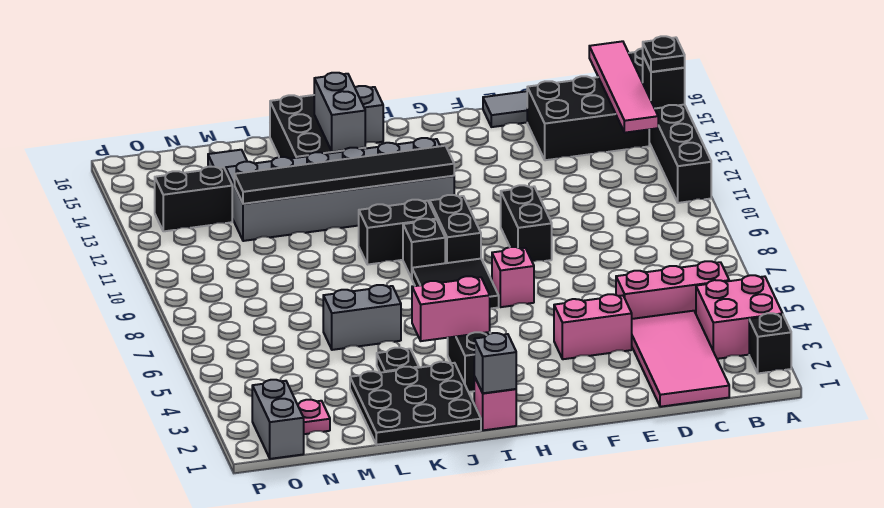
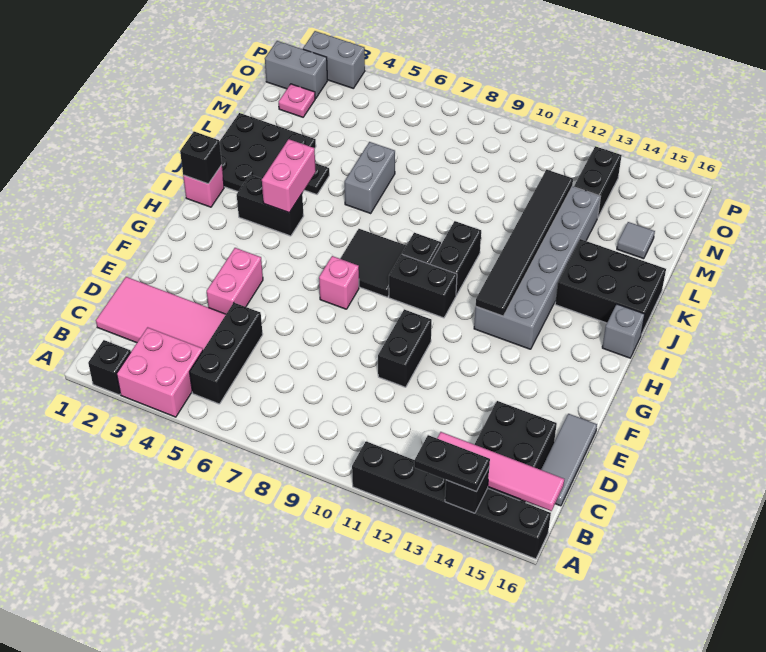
black plate A14 level 3 -> black plate A13:A14 level 3
pink brick B5:D5 level 1 -> black brick B5:D5 level 1
black brick F9:F10 level 1 -> black brick E10:F10 level 1
grey brick I1 level 2 -> black brick I1 level 2
grey brick J14:J15 level 2 -> grey brick P2:P3 level 1

